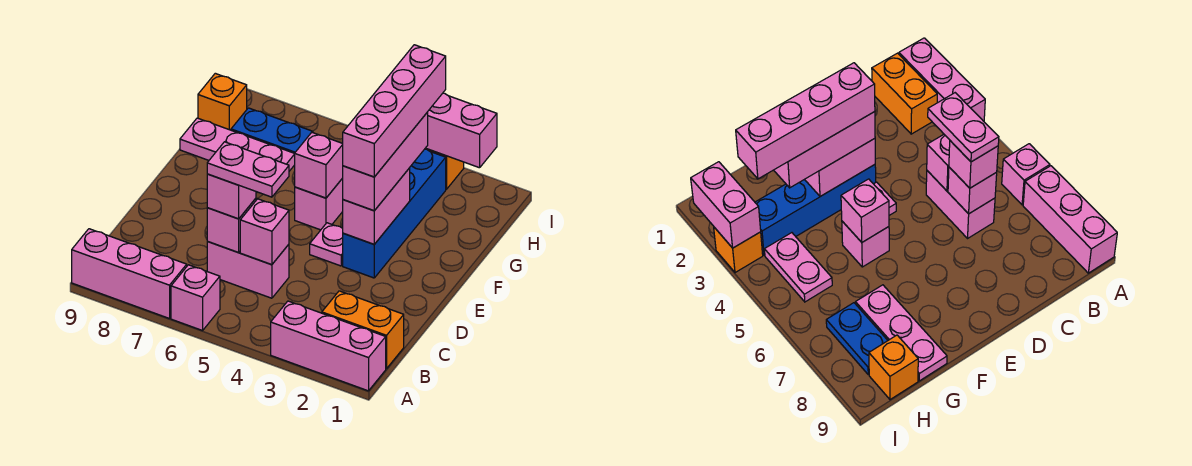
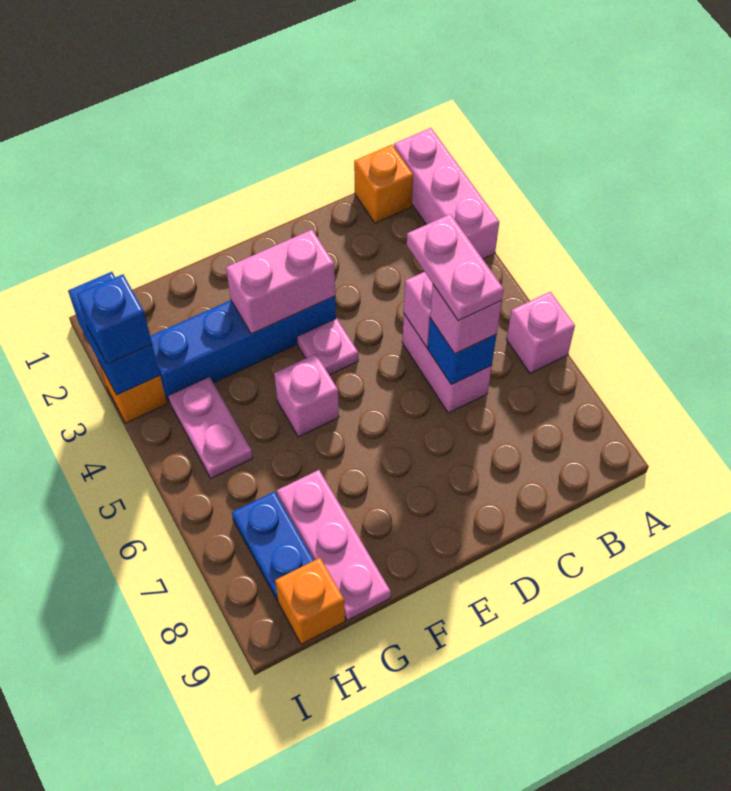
pink brick A7:A9 level 1 -> none
orange brick B1:B2 level 1 -> orange brick B1 level 1
pink brick C6 level 2 -> blue brick C6 level 2
pink brick E3:G3 level 3 -> none
pink brick E3:H3 level 4 -> none
pink brick F5 level 2 -> none
pink brick I2:I3 level 2 -> blue brick I2:I3 level 2
none -> blue brick I3 level 3

